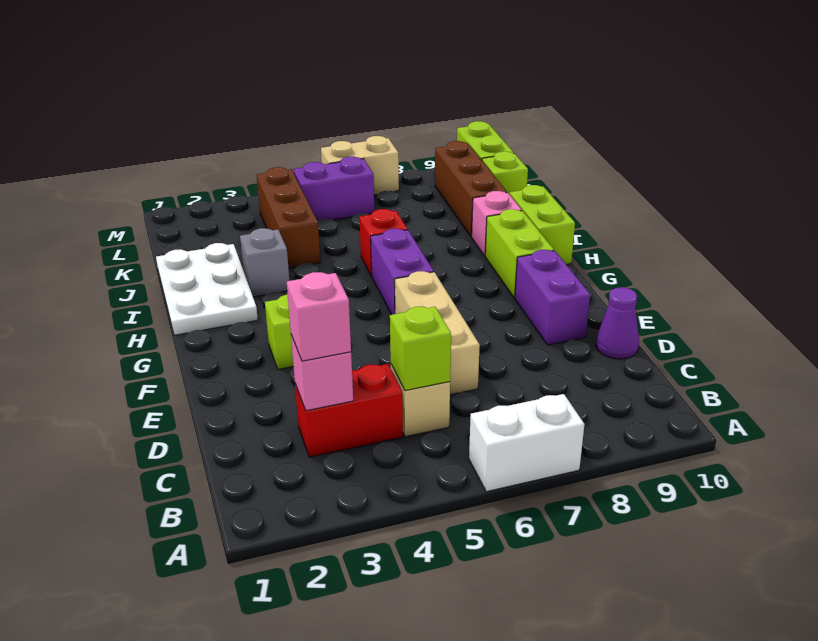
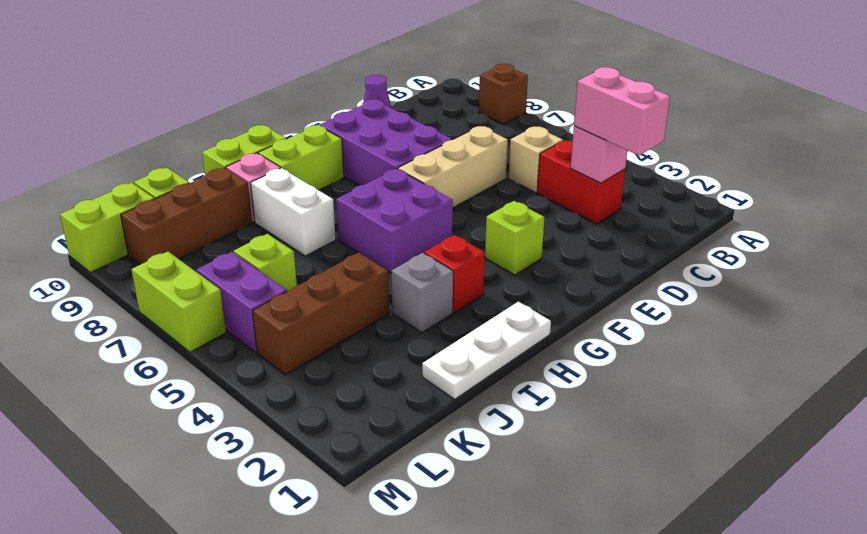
white brick A6:A7 level 1 -> white brick I7:I8 level 1
none -> brown brick A8 level 1
pink brick C3 level 3 -> pink brick C2:C3 level 3
lime brick C5 level 2 -> lime brick K6 level 1
purple brick E9:F9 level 1 -> purple brick E7:F9 level 1
purple brick G6:H6 level 1 -> purple brick G5:H6 level 1
white plate H1:J2 level 1 -> white plate H1:J1 level 1
red brick I6 level 1 -> red brick H3 level 1
tan brick M6:M7 level 1 -> lime brick M6:M7 level 1

